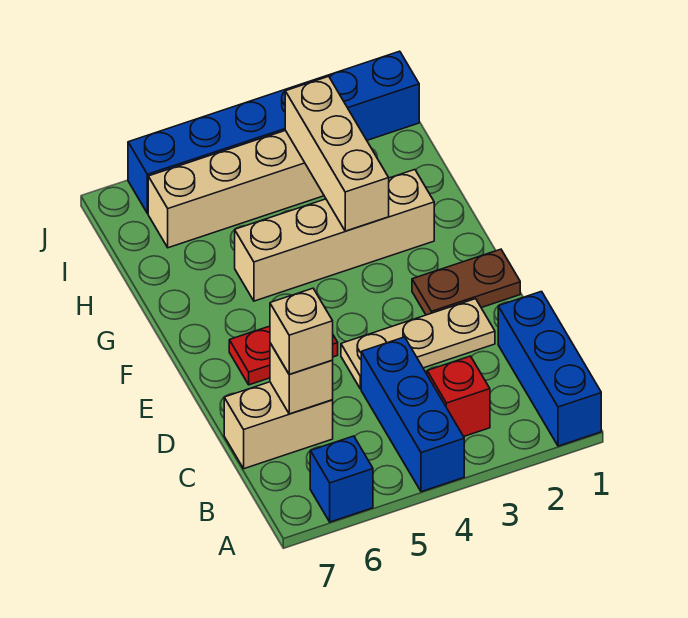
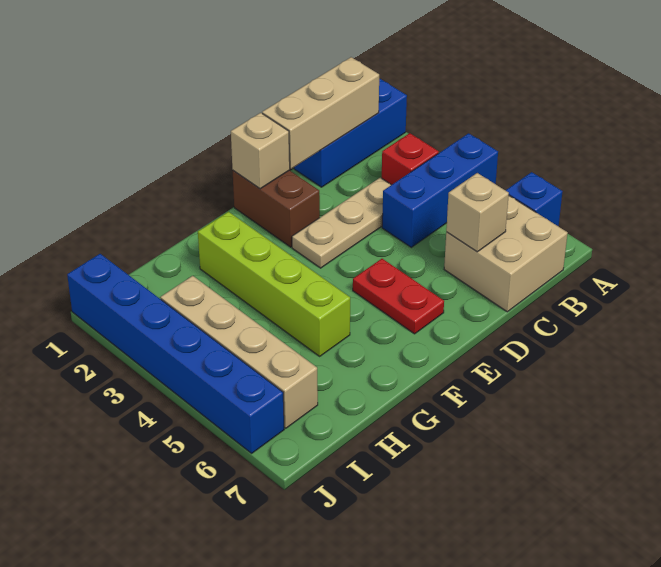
tan brick C6:C7 level 1 -> tan brick B6:C7 level 1
tan brick C6 level 3 -> tan brick E1 level 2
tan plate D2:D4 level 1 -> tan plate C3:E3 level 1
brown plate E1:E2 level 1 -> brown brick E1:E2 level 1
tan brick G2:G5 level 1 -> lime brick G2:G5 level 1
tan brick G3:I3 level 2 -> tan brick B1:D1 level 2

